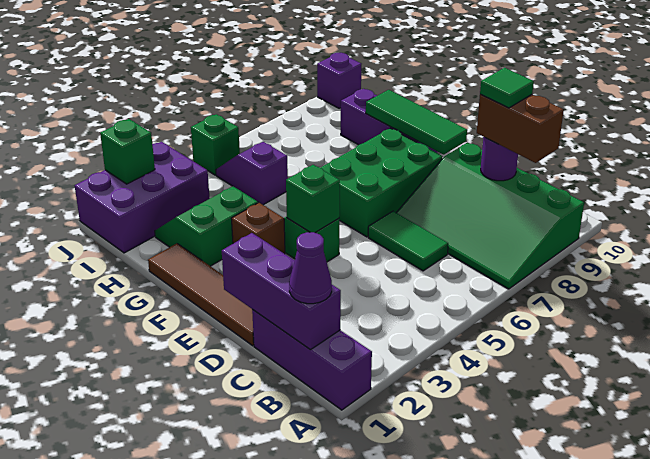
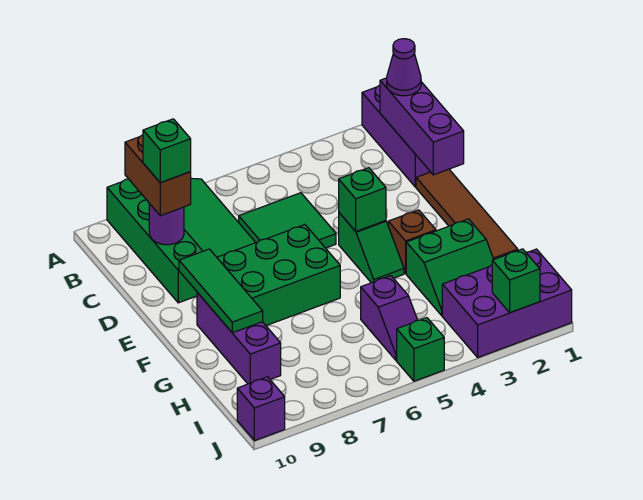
green tile C6:D6 level 1 -> green tile C5:D6 level 1
green tile C9 level 4 -> green brick C9 level 4

